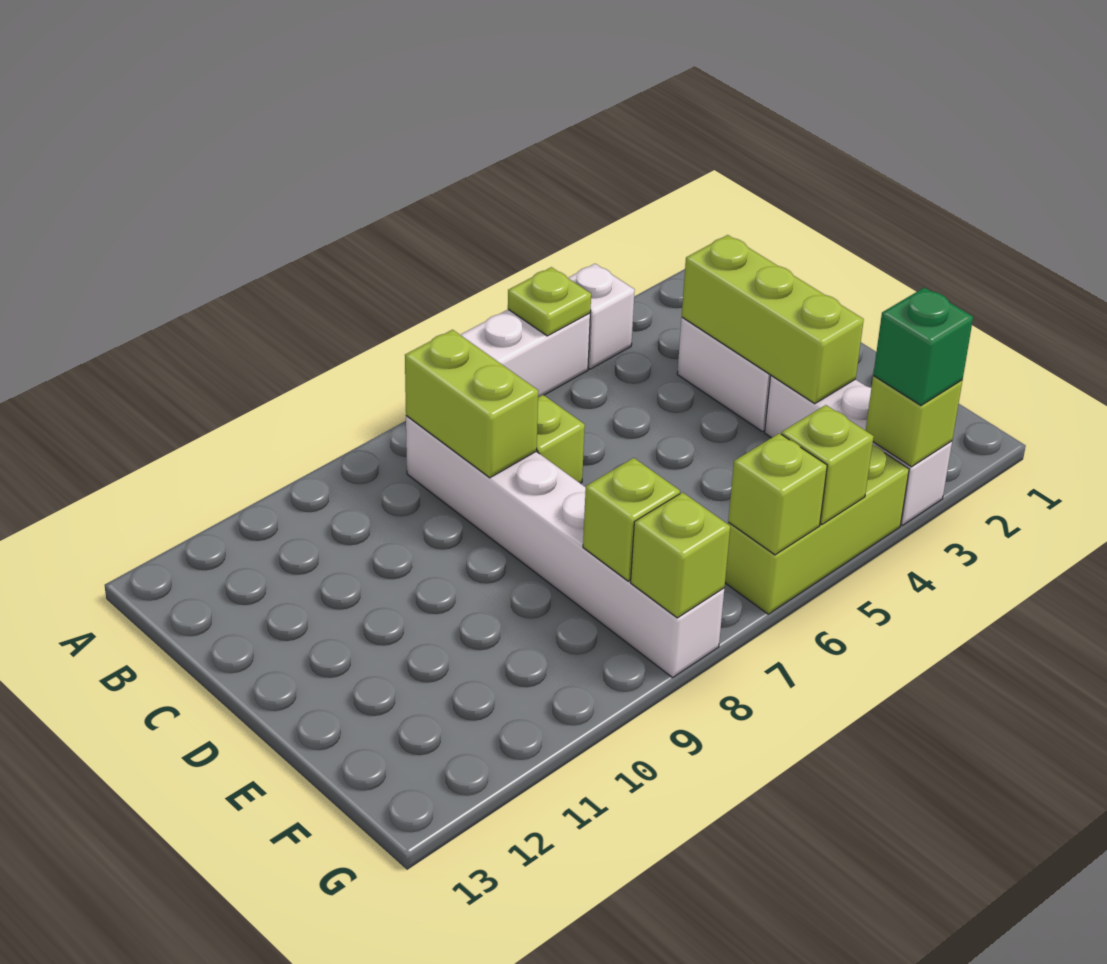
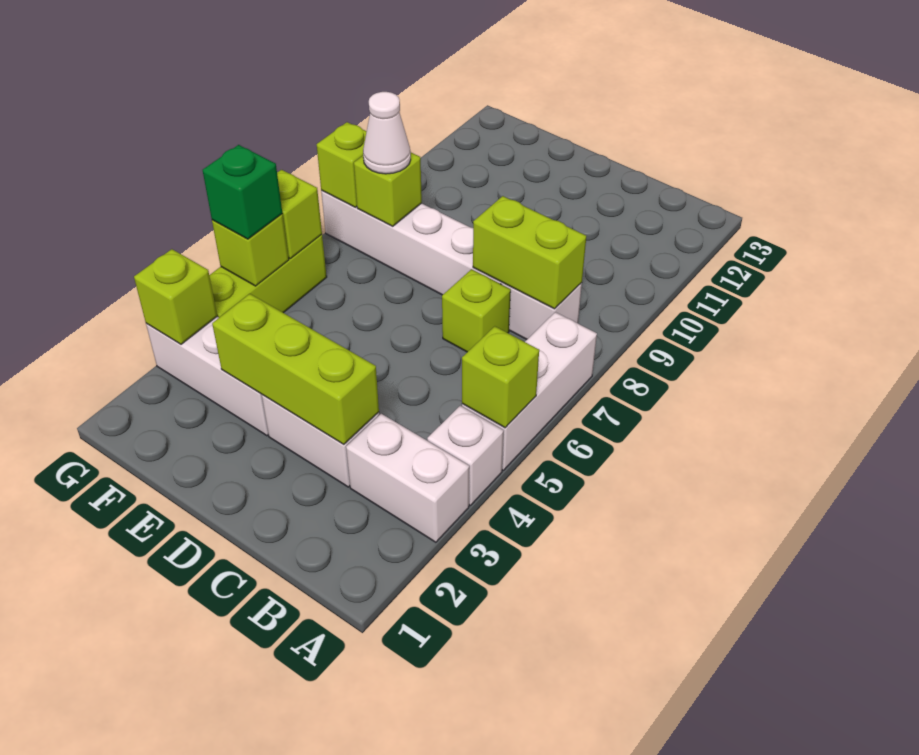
none -> white brick A3:B3 level 1
lime plate A5 level 2 -> lime brick A5 level 2
none -> white cone F8 level 3
green brick G3 level 3 -> green brick G5 level 3

